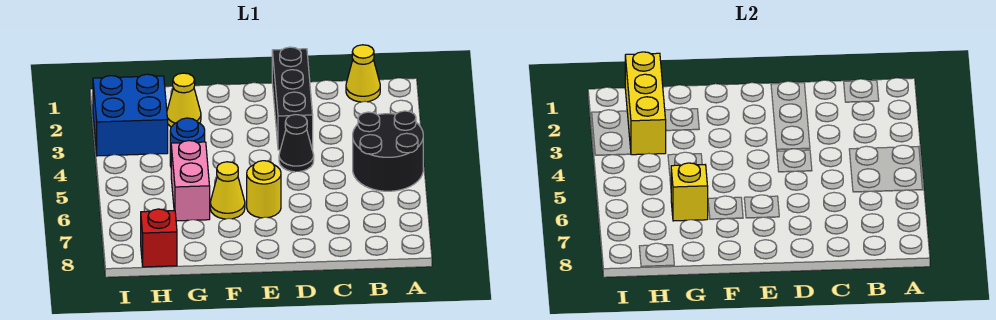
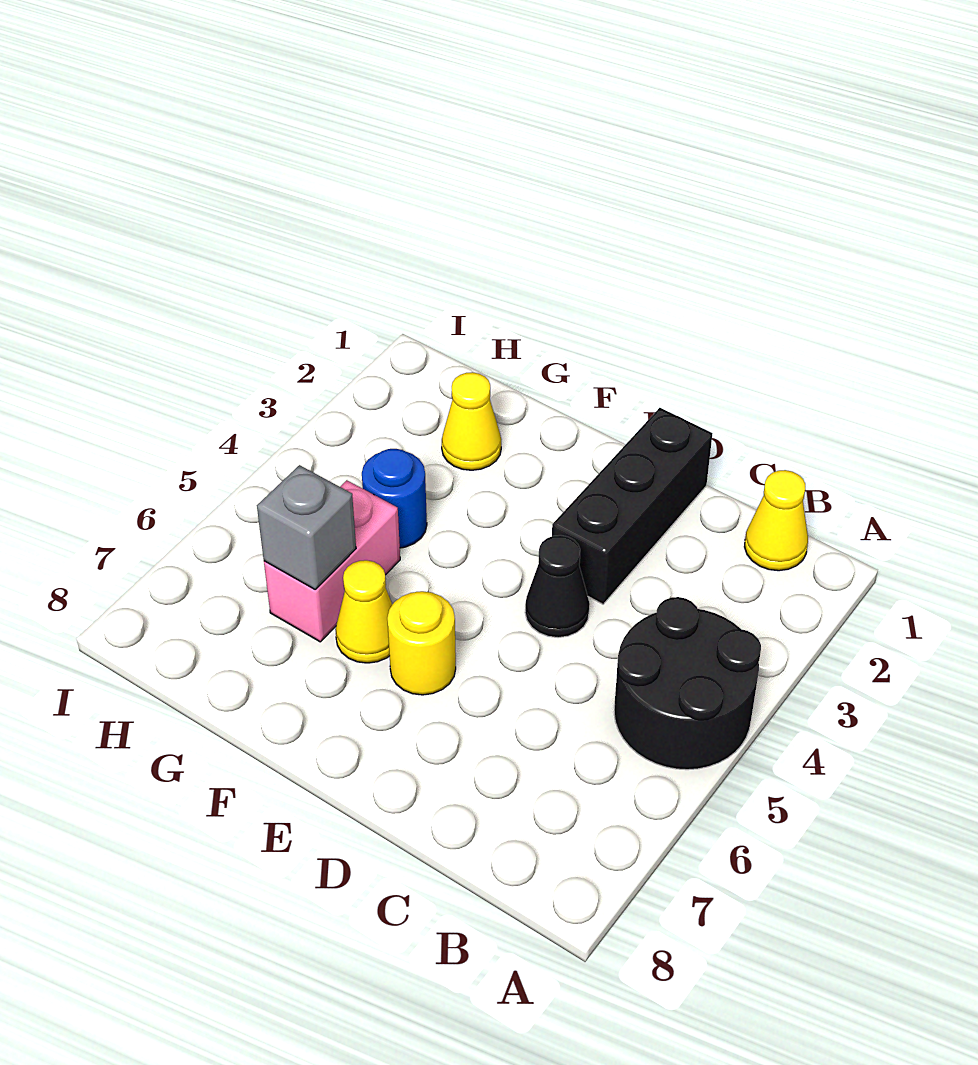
yellow brick G6 level 2 -> grey brick G6 level 2
yellow brick H1:H3 level 2 -> none
blue brick H2:I3 level 1 -> none
red brick H8 level 1 -> none

